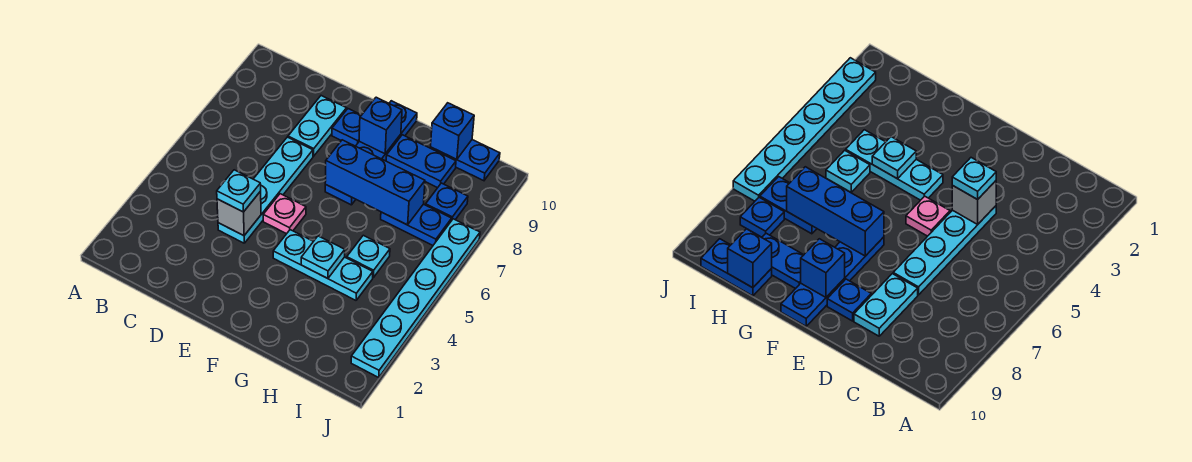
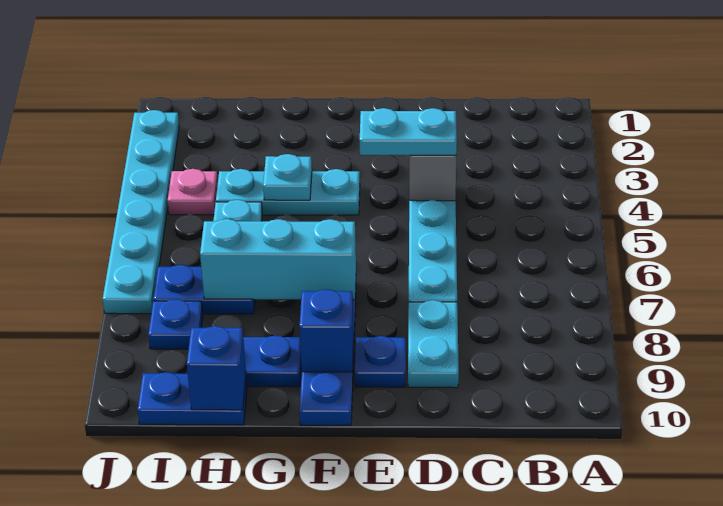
cyan plate D4 level 3 -> cyan plate D4:E4 level 3
pink plate E5 level 1 -> pink plate I4 level 1
blue brick F7:H7 level 2 -> cyan brick F7:H7 level 2

